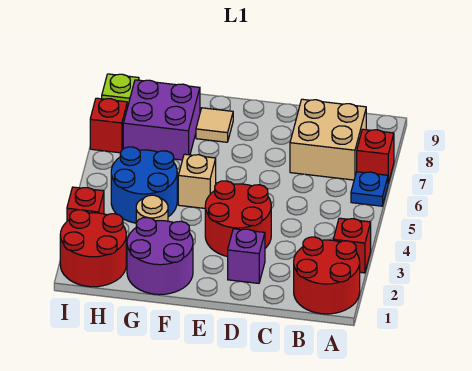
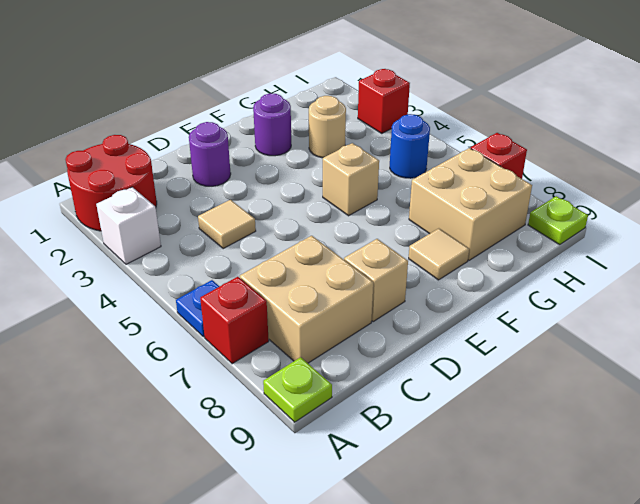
red brick A3 level 1 -> white brick A3 level 1
none -> lime plate A9 level 1
none -> tan tile C4 level 1
purple brick D2 level 1 -> purple round brick D2 level 1
red round brick D3:E4 level 1 -> none
none -> tan brick D8 level 1
purple round brick F1:G2 level 1 -> purple round brick F2 level 1
blue round brick G4:H5 level 1 -> blue round brick H5 level 1
purple brick G7:H8 level 1 -> tan brick G7:H8 level 1
red round brick H1:I2 level 1 -> none

